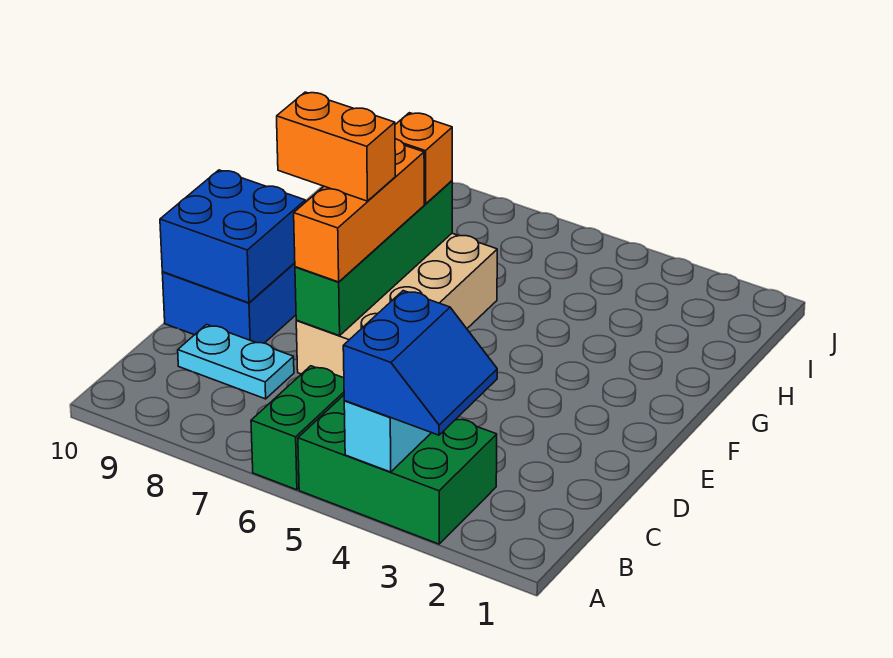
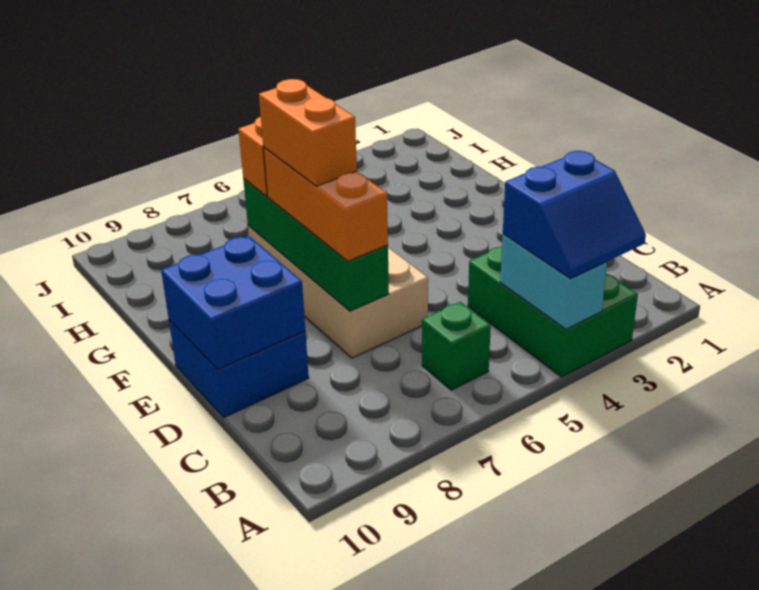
green brick A3:B5 level 1 -> green brick A3:C4 level 1
blue slope A3:B4 level 3 top 4 -> blue slope A3:B4 level 3 top B
green brick A6:B6 level 1 -> green brick B6 level 1
cyan plate C8:C9 level 1 -> none
orange brick E7:E8 level 4 -> orange brick E7:F7 level 4

